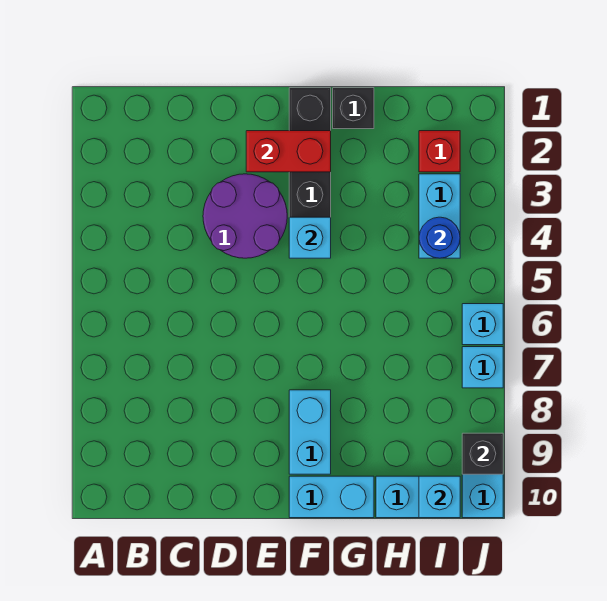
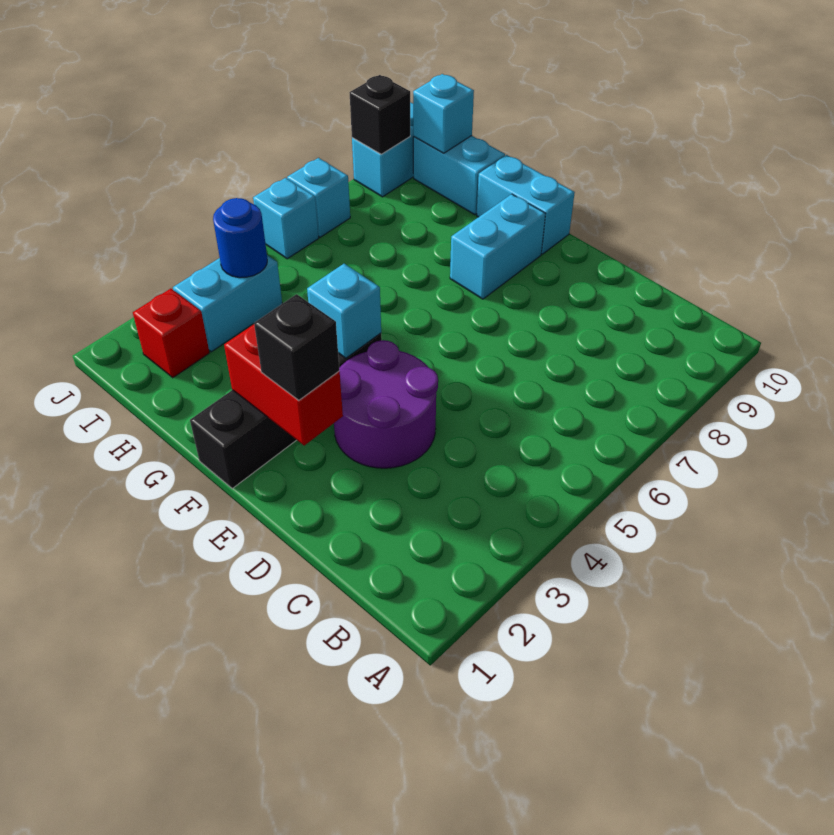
black brick G1 level 1 -> black brick E2 level 3

